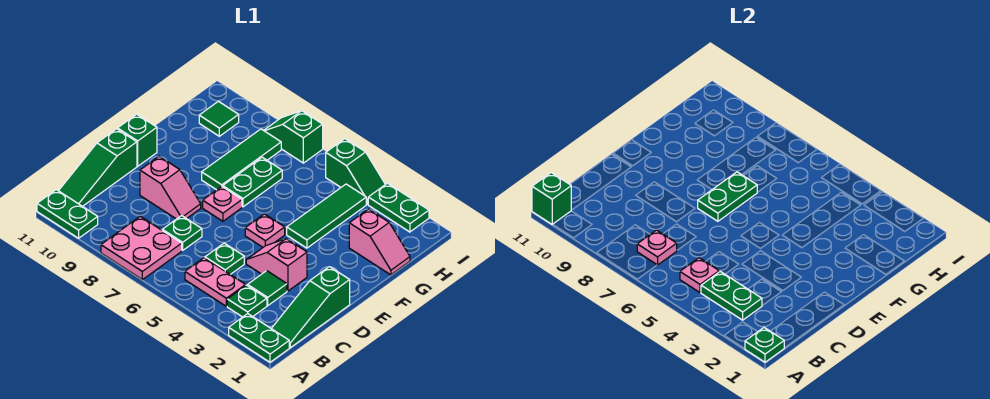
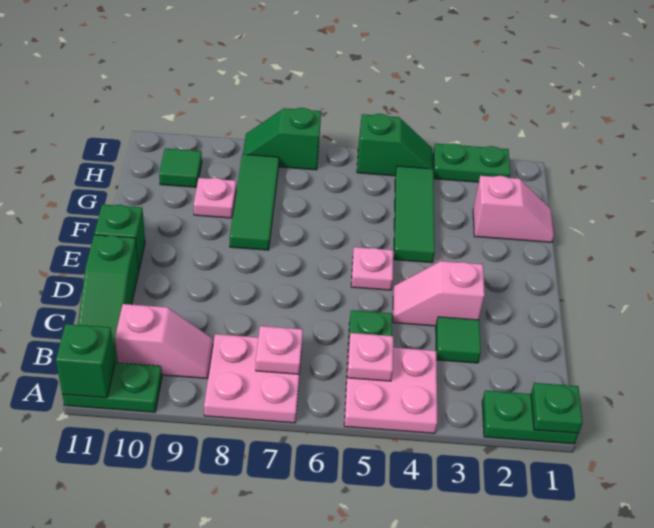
green slope B1:D1 level 1 top D -> none
green plate B3 level 1 -> none
green plate B3:B4 level 2 -> none
pink plate B4:B5 level 1 -> pink plate A4:B5 level 1
green plate C7 level 1 -> none
pink slope D8:D9 level 1 top 9 -> pink slope B9:B10 level 1 top 10
pink plate E7 level 1 -> pink plate G9 level 1
green plate E7:F7 level 2 -> none
green plate F7:G7 level 1 -> none

